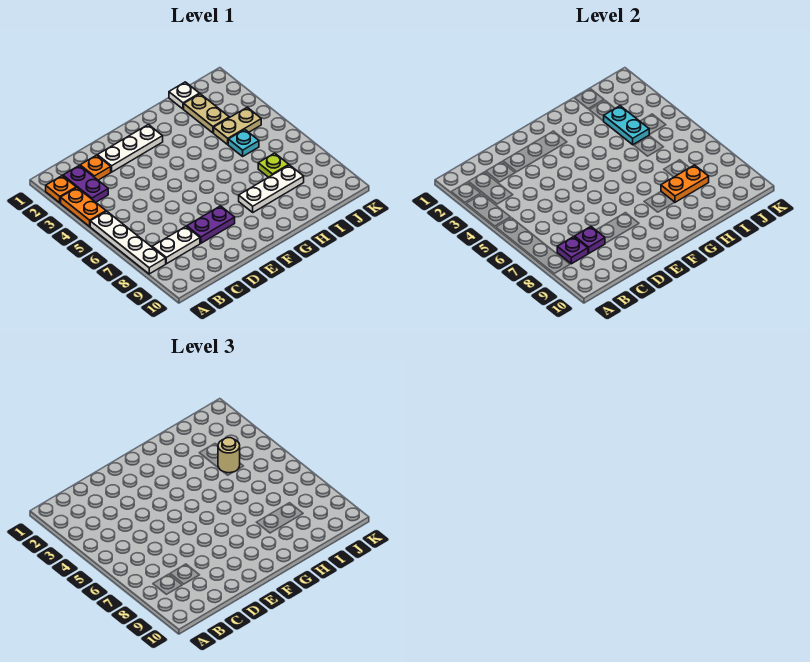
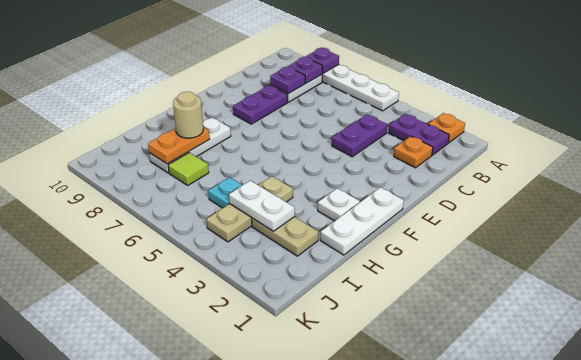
orange plate A3:A4 level 1 -> none
none -> purple plate A8 level 2
none -> purple plate C4:D4 level 1
white plate D2:F2 level 1 -> white plate F1:H1 level 1
white plate I1 level 1 -> white plate G2 level 1
cyan plate I3:I4 level 2 -> white plate I3:I4 level 2
tan plate I4:J4 level 1 -> tan plate H4:J4 level 1
tan round brick I4 level 3 -> tan round brick H8 level 3
lime plate I7 level 1 -> lime tile I7 level 1

